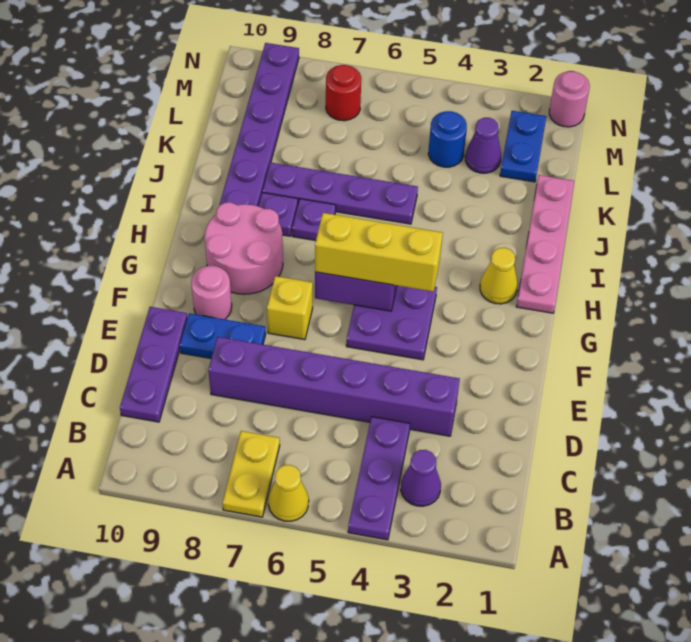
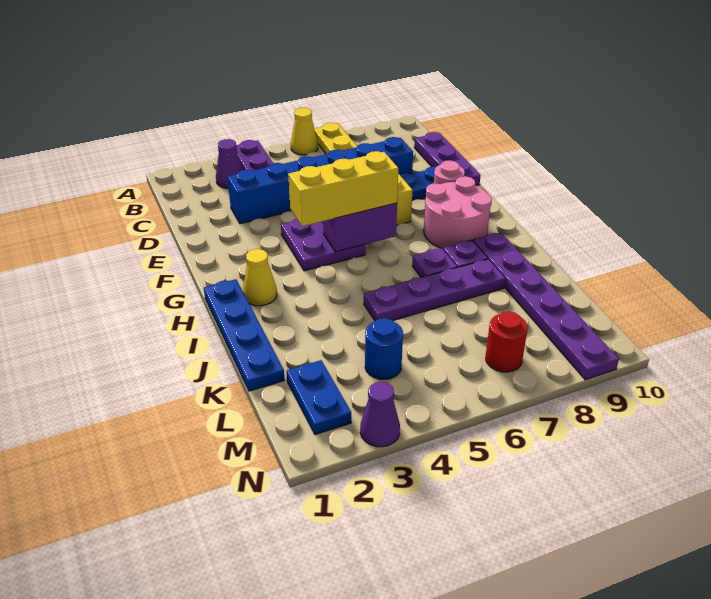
purple brick D3:D8 level 1 -> blue brick D3:D8 level 1
pink plate H1:K1 level 1 -> blue plate H1:K1 level 1
purple cone L3 level 1 -> purple cone N3 level 1
pink round brick N1 level 1 -> none

